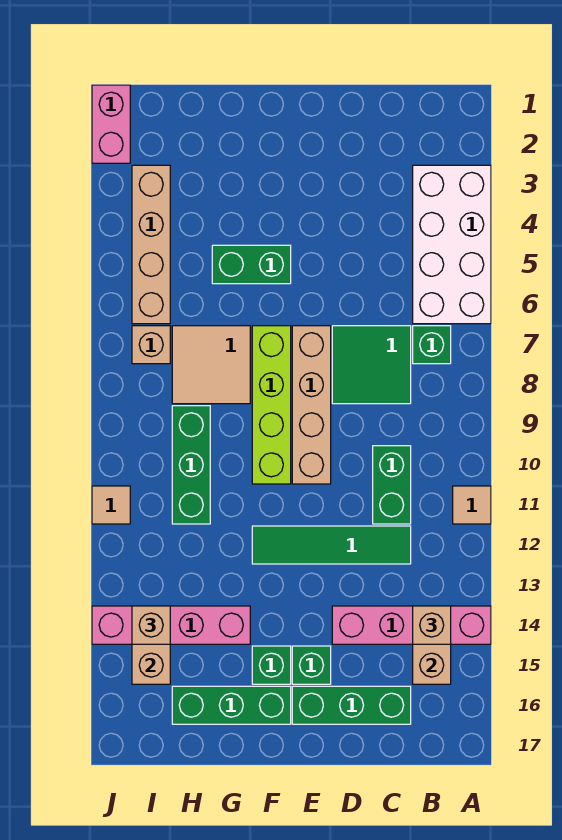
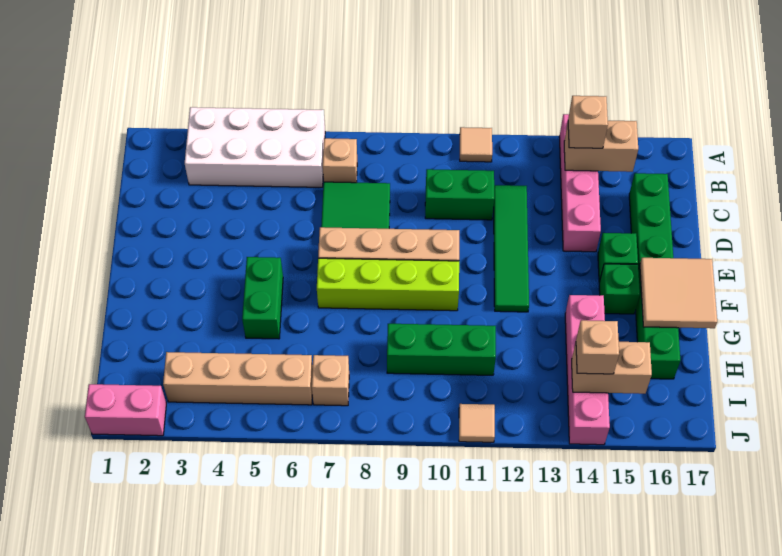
green brick B7 level 1 -> tan brick B7 level 1
tan tile G7:H8 level 1 -> tan tile F16:G17 level 2

